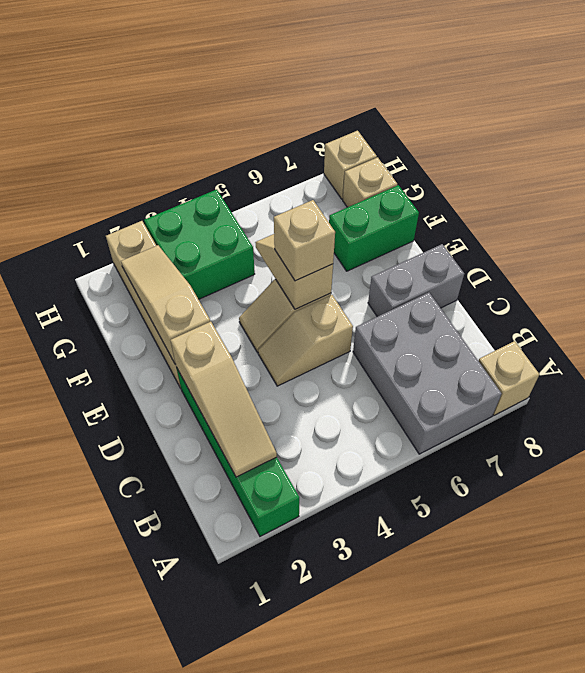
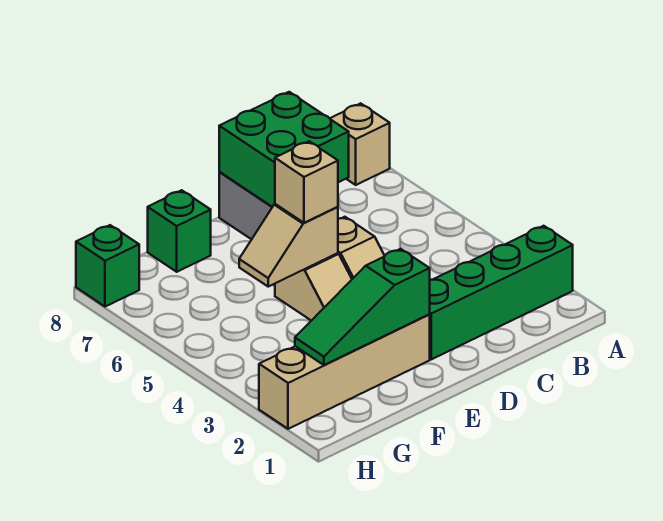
grey brick A6:C7 level 1 -> none
tan slope B2:D2 level 2 top D -> none
tan slope E2:G2 level 2 top E -> green slope E2:G2 level 2 top E
green brick F7:F8 level 1 -> green brick F8 level 1
green brick G3:H4 level 1 -> green brick C7:D8 level 2
tan brick G8 level 1 -> none
tan brick H8 level 1 -> green brick H8 level 1

